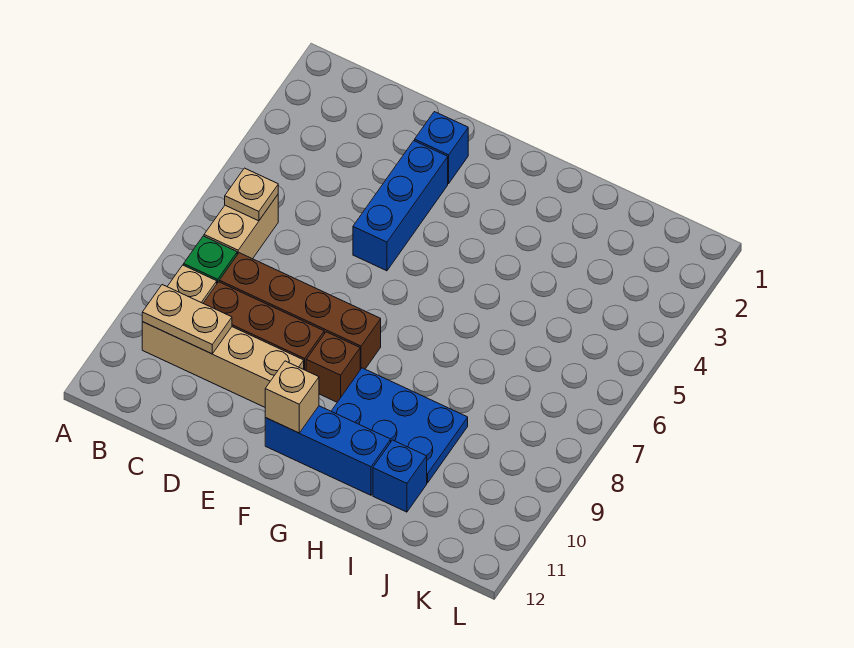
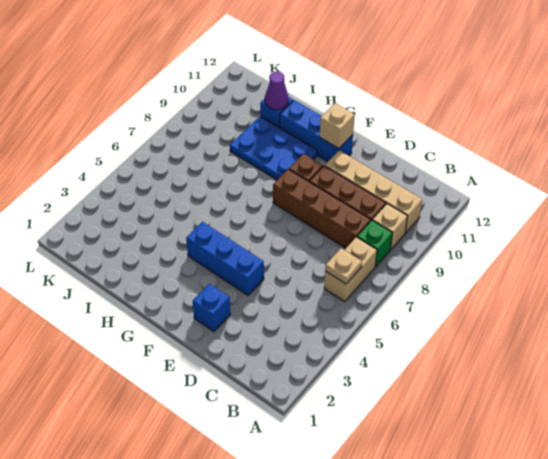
tan plate B10:C10 level 2 -> none
blue brick E3:E5 level 1 -> blue brick E4:G4 level 1
none -> purple cone I11 level 2

